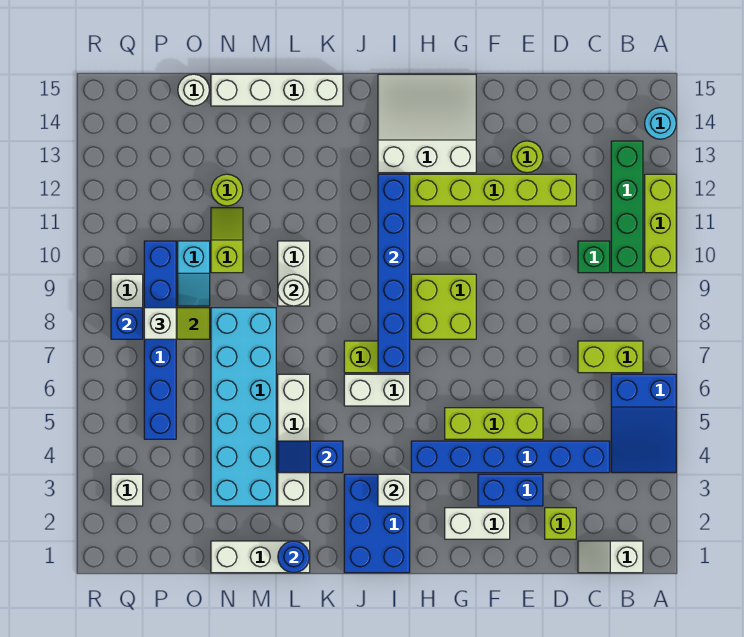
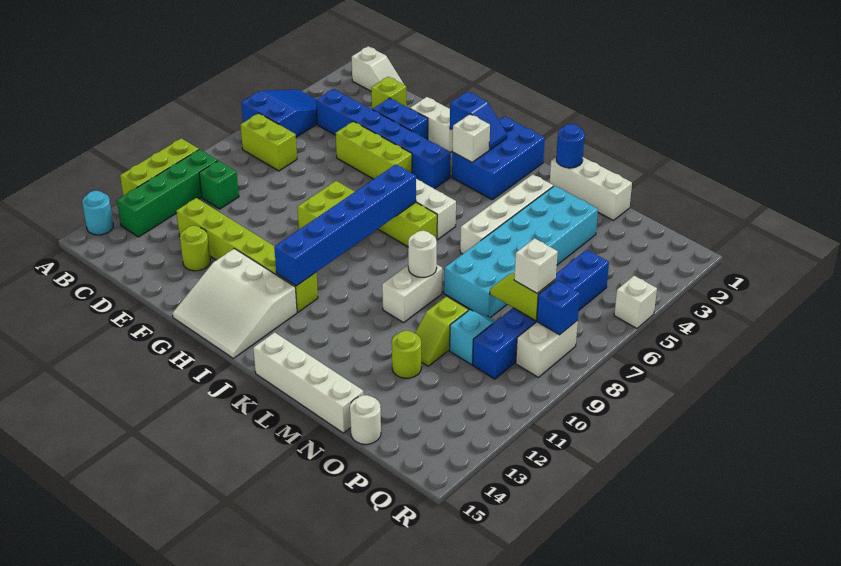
blue slope K4:L4 level 2 top K -> blue slope H2:I2 level 2 top H
white brick Q3 level 1 -> white brick R5 level 1

